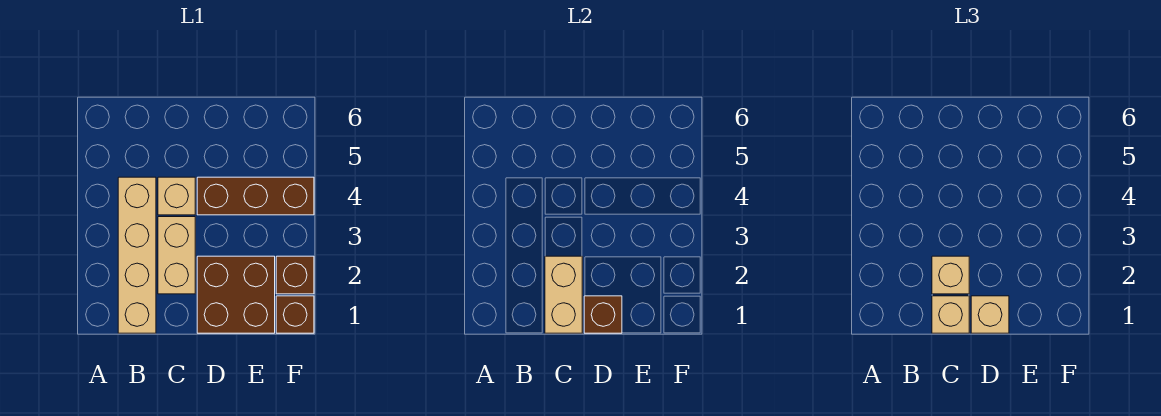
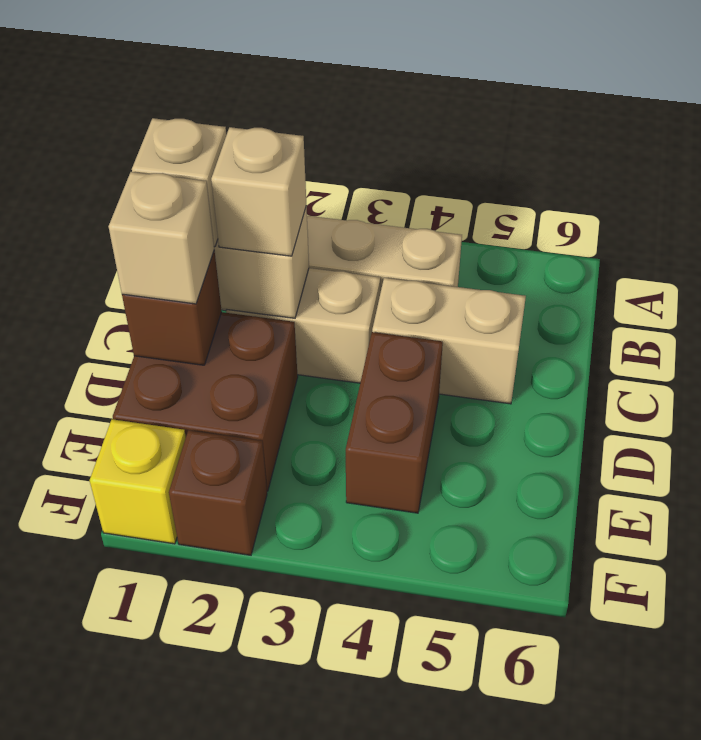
tan brick C4 level 1 -> tan brick C4:C5 level 1
brown brick D4:F4 level 1 -> brown brick D4:E4 level 1
brown brick F1 level 1 -> yellow brick F1 level 1

